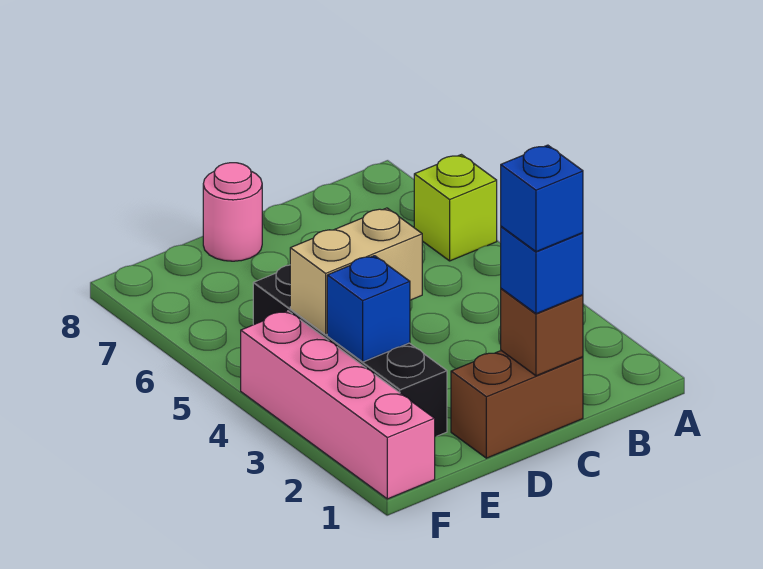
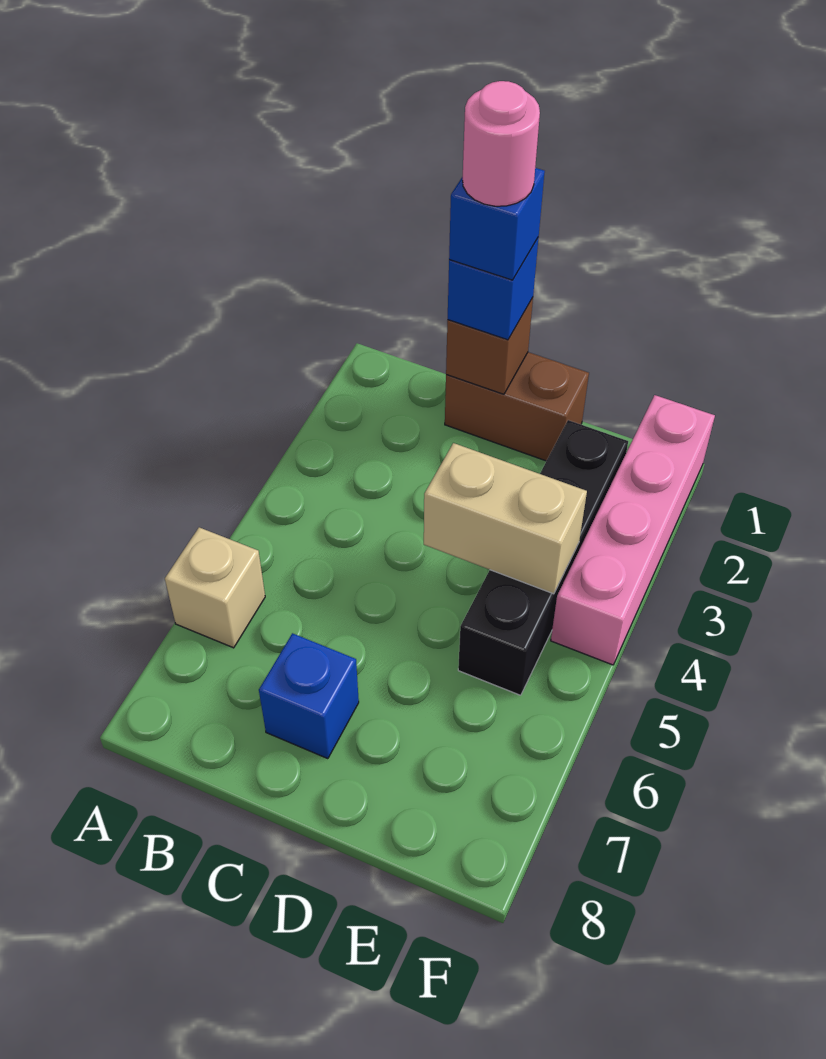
lime brick A6 level 1 -> tan brick A6 level 1
pink round brick D8 level 1 -> pink round brick C1 level 5
blue brick E3 level 2 -> blue brick C7 level 1

